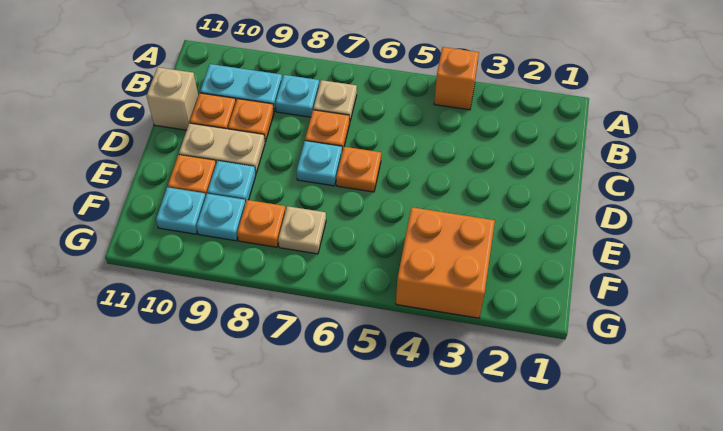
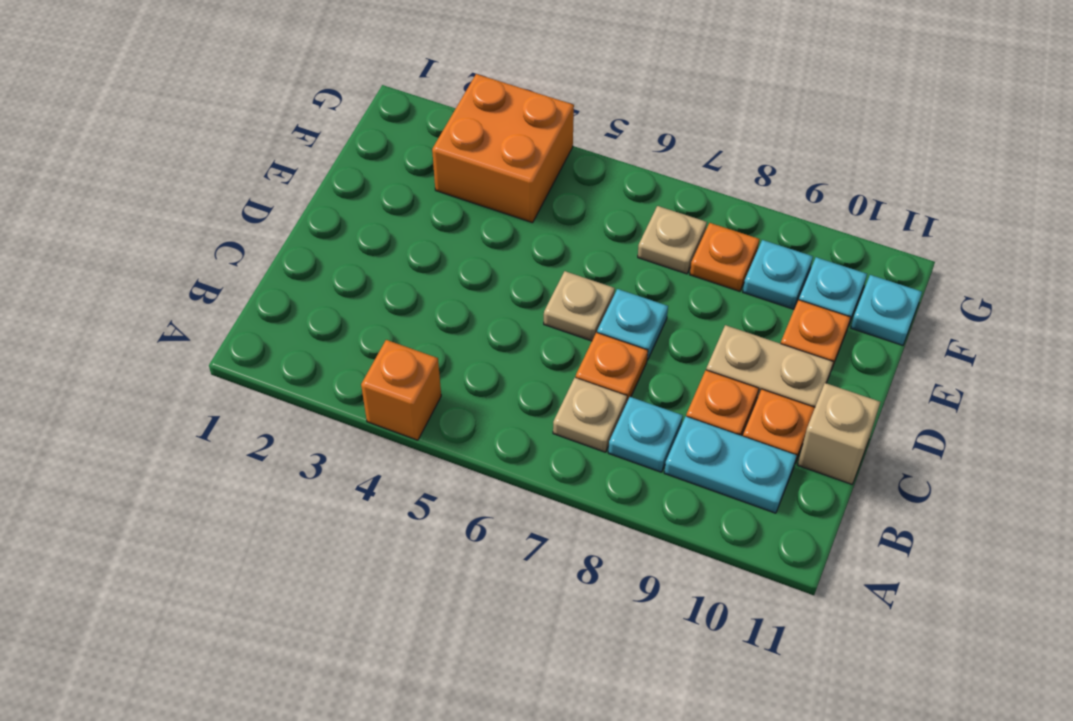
orange plate D6 level 1 -> tan plate D6 level 1
cyan plate E9 level 1 -> cyan plate F11 level 1

